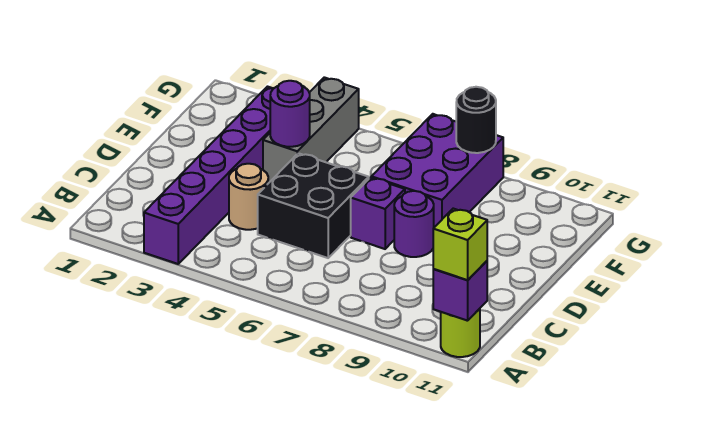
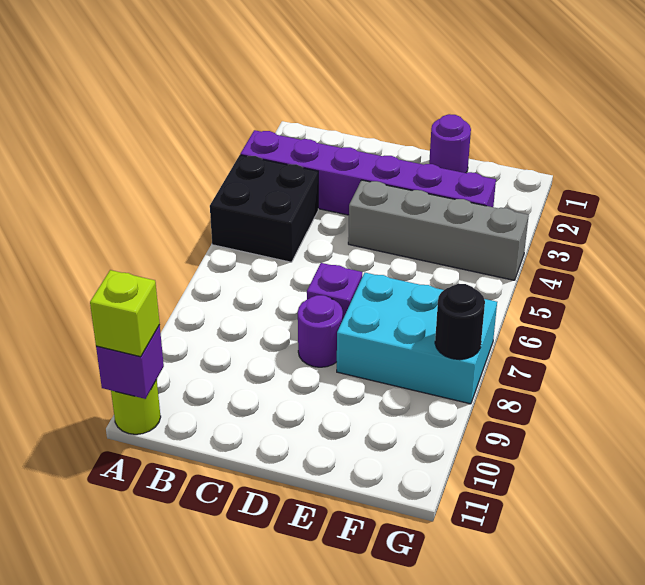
tan round brick C4 level 1 -> none
black brick C5:D6 level 1 -> black brick A4:B5 level 1
grey brick E4:G4 level 1 -> grey brick D4:G4 level 1
purple round brick E4 level 2 -> purple round brick E1 level 1
purple brick E7:G8 level 1 -> cyan brick E7:G8 level 1

